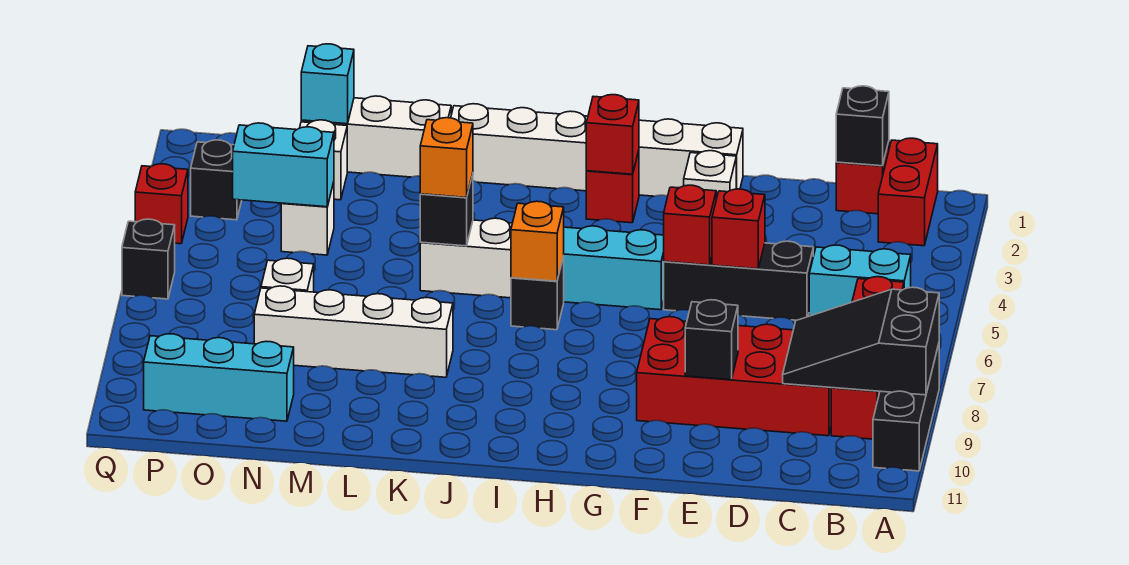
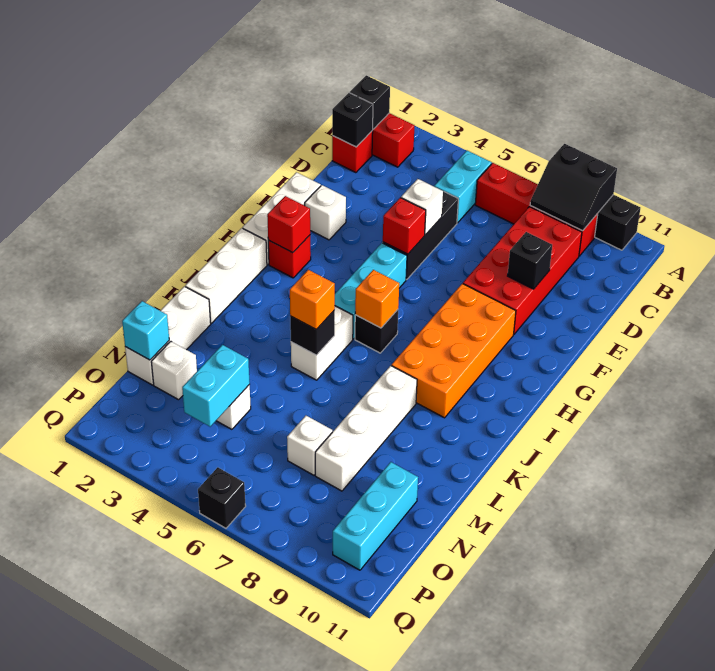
black slope A8:C9 level 2 top A -> black slope A8:B9 level 2 top A
red brick E5 level 2 -> white brick E5 level 2
none -> orange brick G8:J9 level 1
black brick P3 level 1 -> black brick B1 level 2
red brick Q4 level 1 -> none

